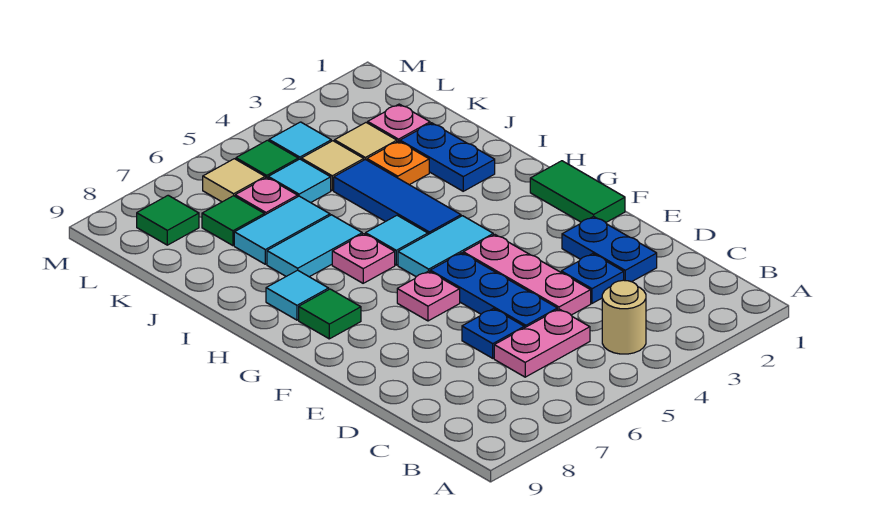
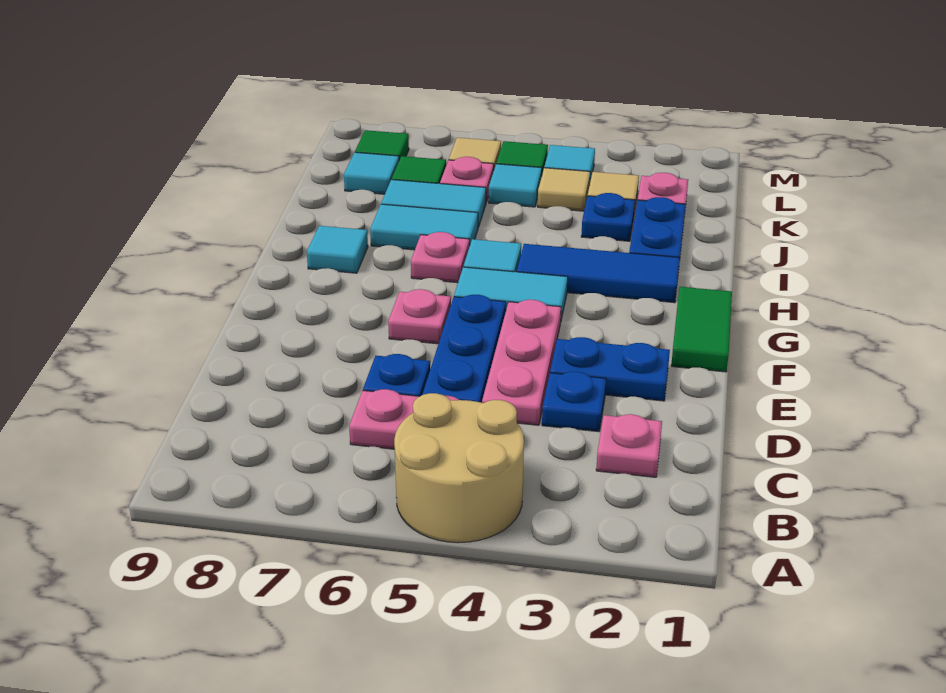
tan round brick B4 level 1 -> tan round brick A4:B5 level 1
none -> pink plate C2 level 1
blue plate D2:E2 level 1 -> blue plate E2:E3 level 1
green tile G8 level 1 -> none
blue tile H4:J4 level 1 -> blue tile H2:H4 level 1
orange plate J3 level 1 -> blue plate J3 level 1
none -> cyan tile K8 level 1

